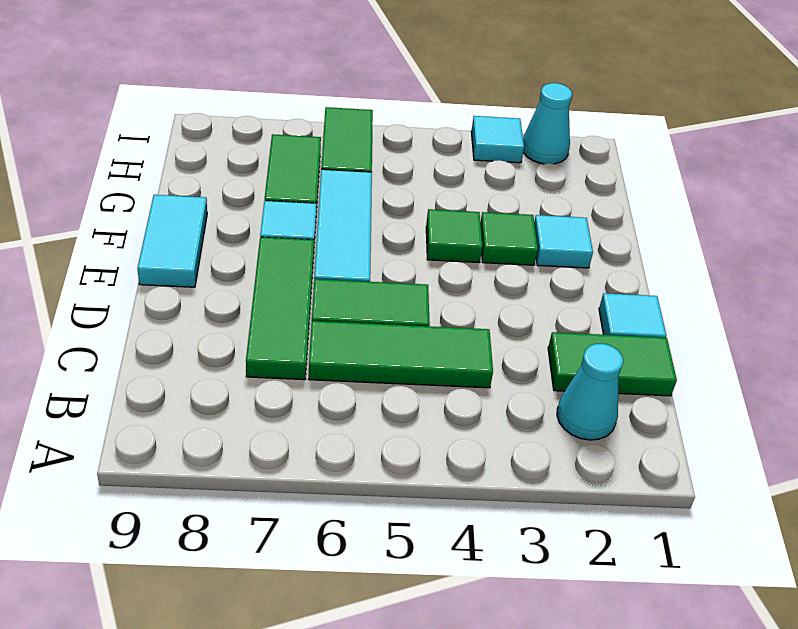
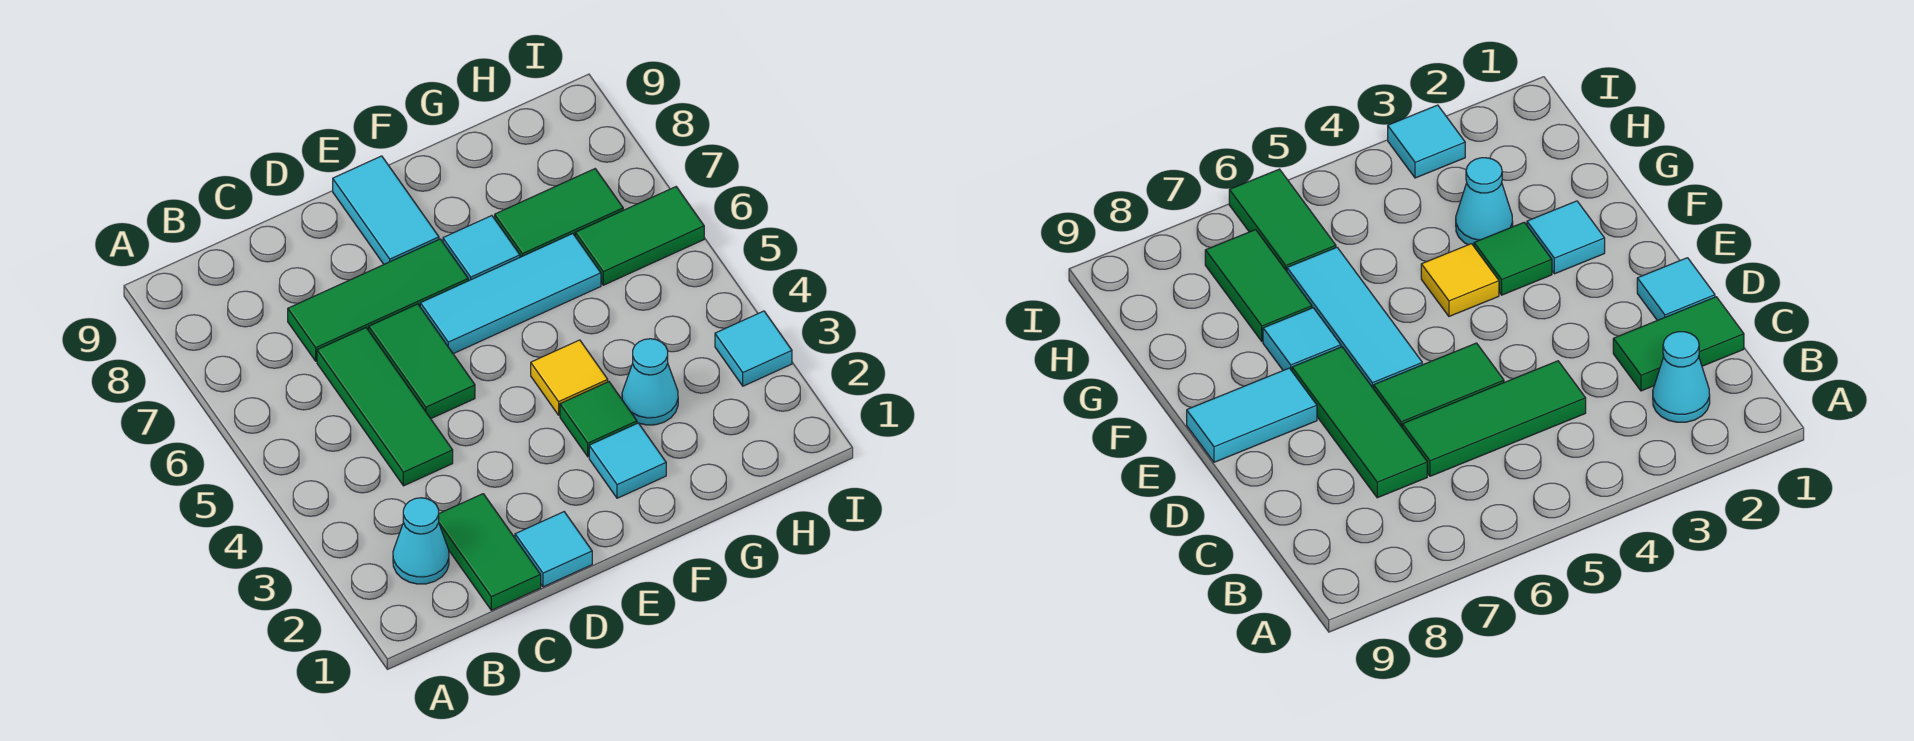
cyan tile E9:F9 level 1 -> cyan tile E8:E9 level 1
green tile F4 level 1 -> yellow tile F4 level 1
cyan cone I2 level 1 -> cyan cone G3 level 1

